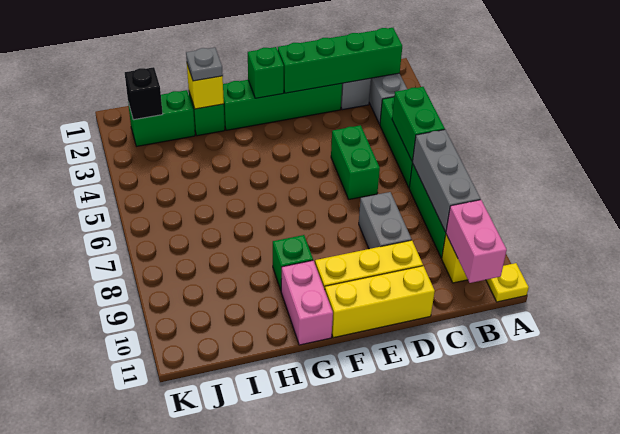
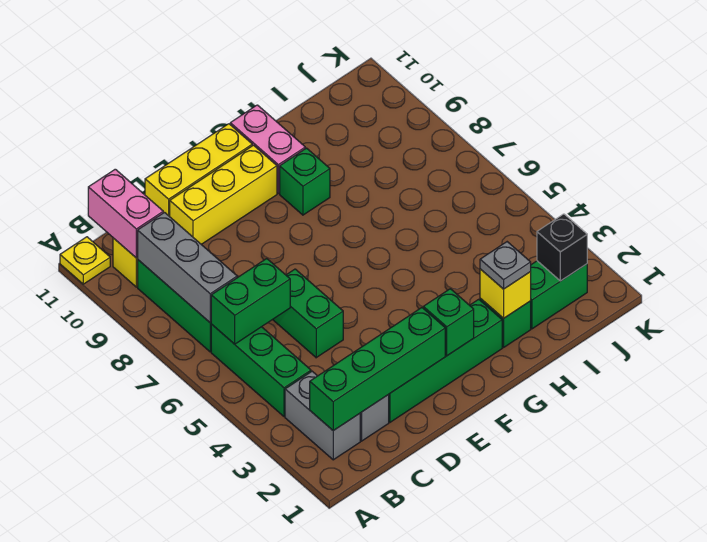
green brick B5:B6 level 2 -> green brick B6:C6 level 2
grey brick D8:D9 level 1 -> none

